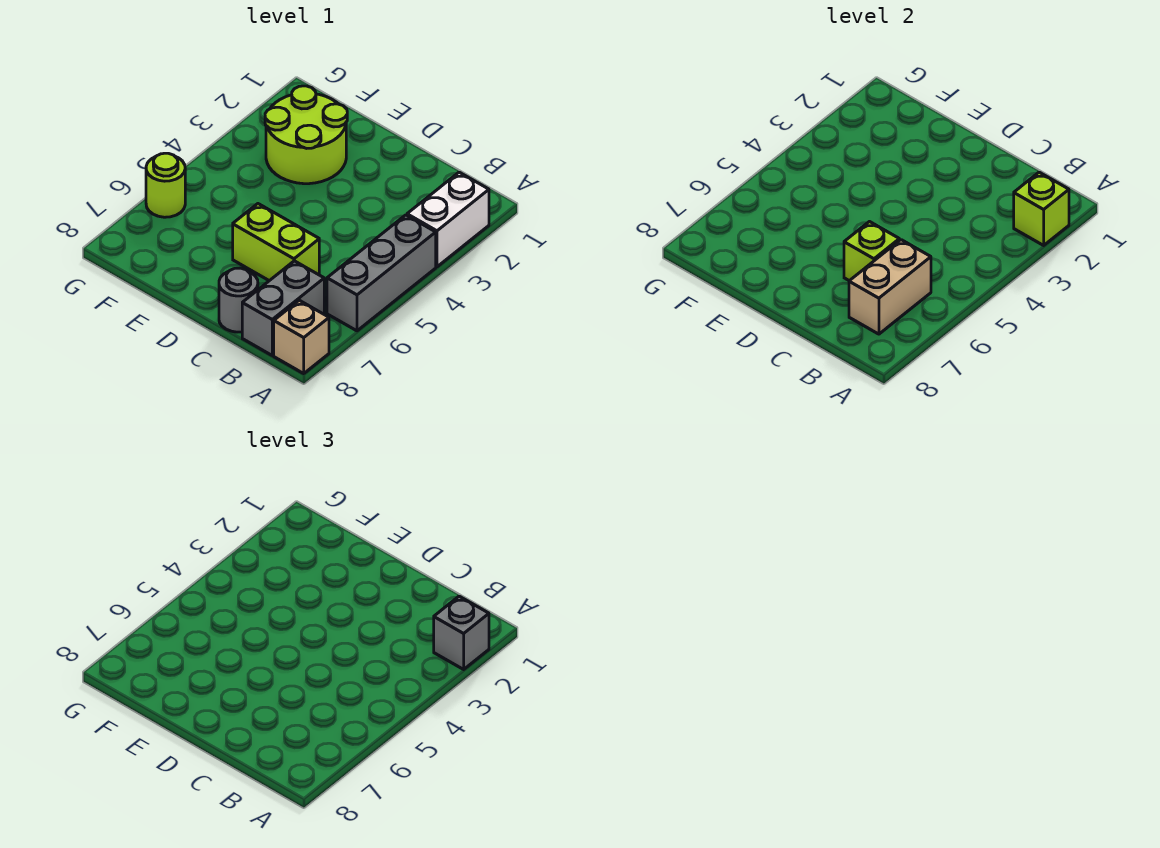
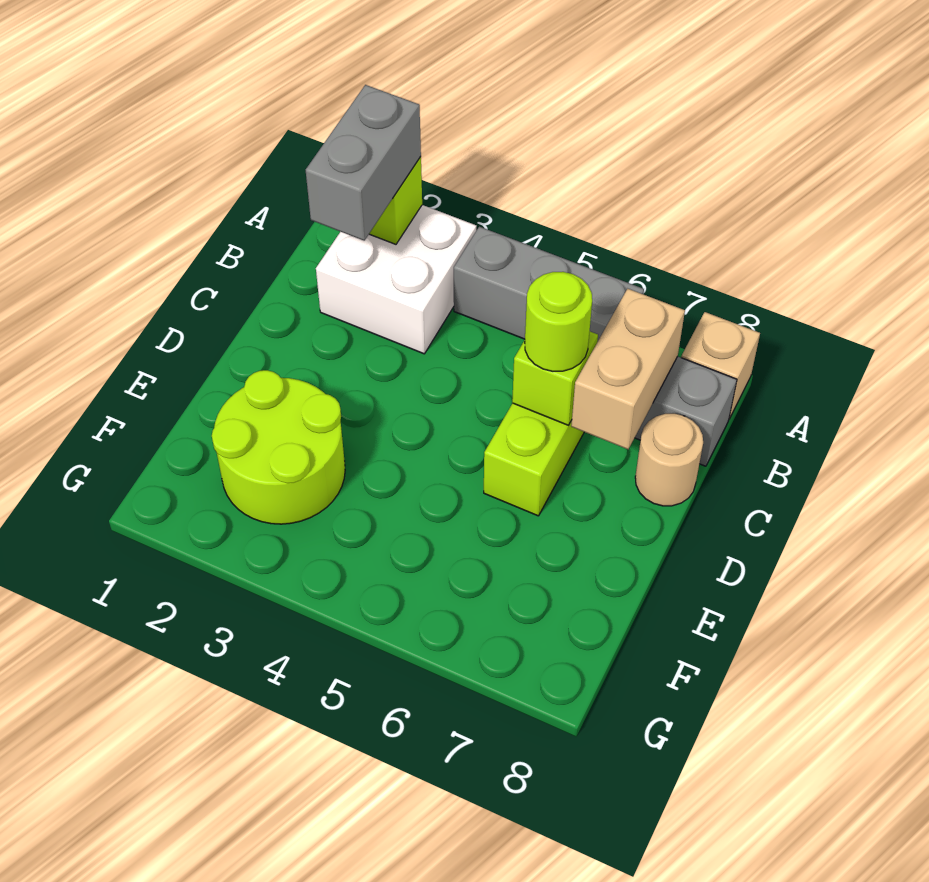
white brick A2:A3 level 1 -> white brick A2:B3 level 1
grey brick A2 level 3 -> grey brick A2:B2 level 3
tan brick B6:B7 level 2 -> tan brick B7:C7 level 2
grey round brick C8 level 1 -> tan round brick C8 level 1
lime round brick G6 level 1 -> lime round brick C6 level 3

